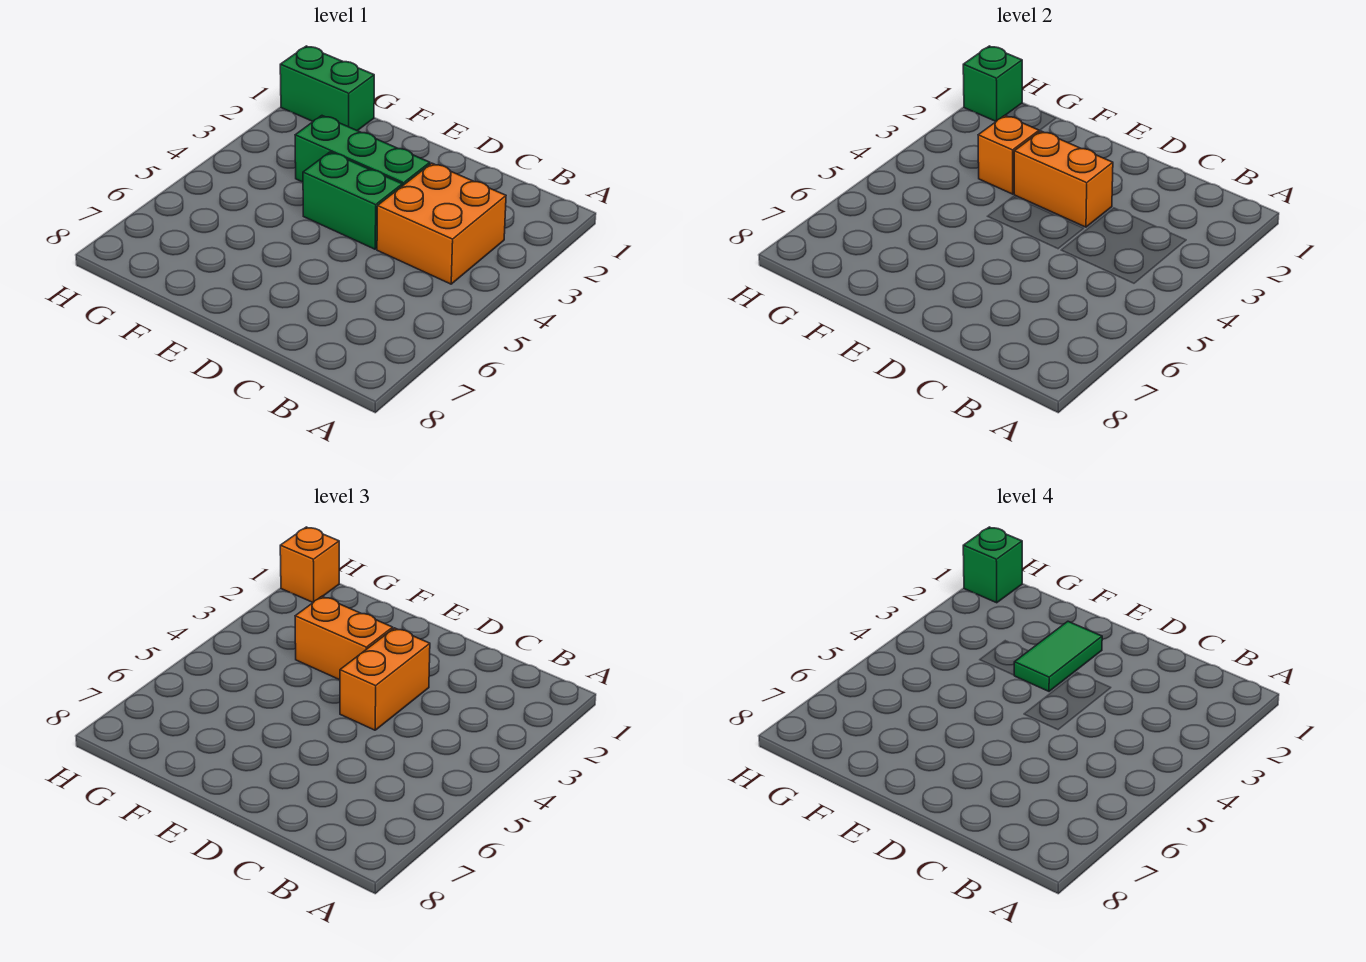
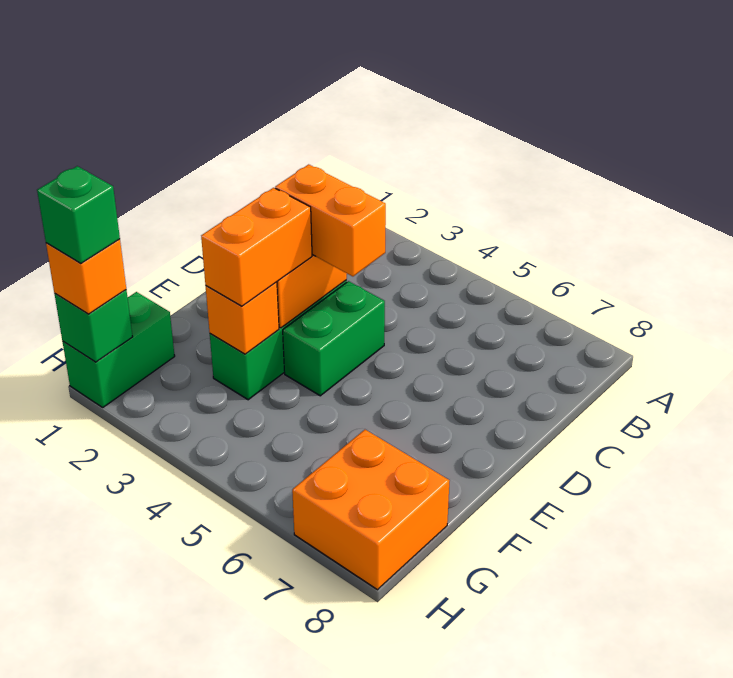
orange brick B3:C4 level 1 -> orange brick G7:H8 level 1
green tile E2:E3 level 4 -> none

